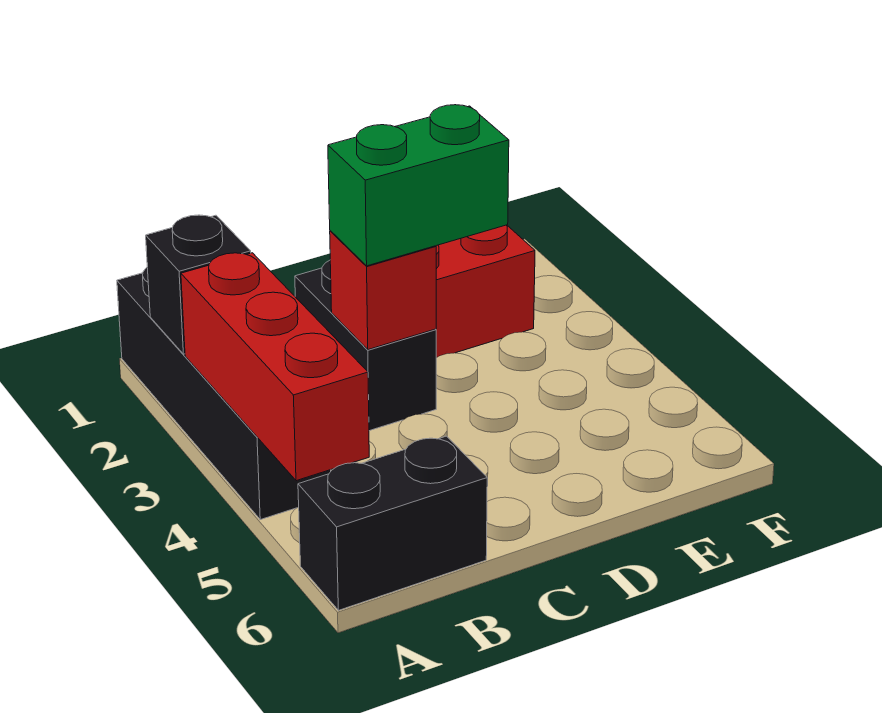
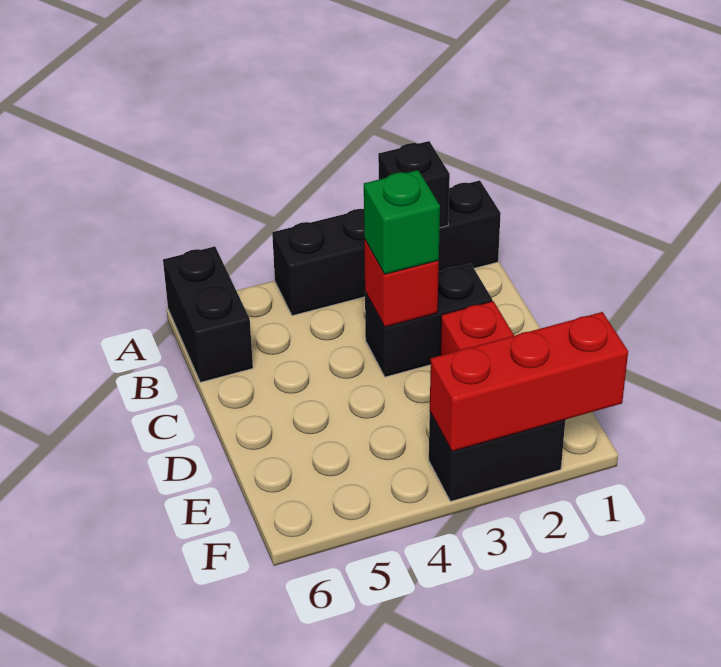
red brick A3:A5 level 2 -> red brick F1:F3 level 2
green brick C3:D3 level 3 -> green brick C3 level 3
none -> black brick F2:F3 level 1

